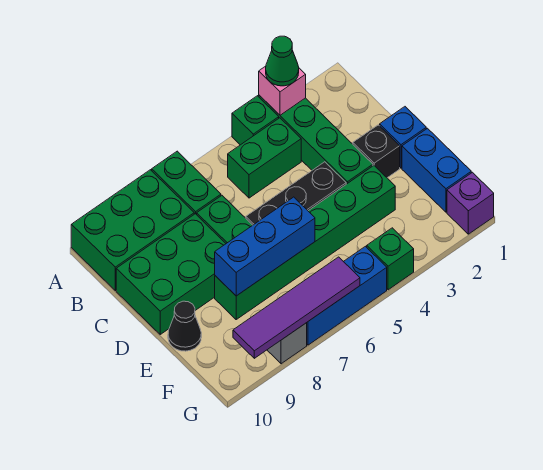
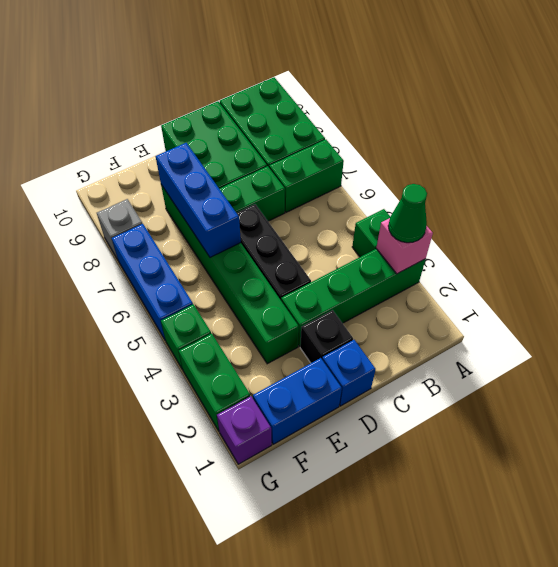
green brick B4:B5 level 1 -> green brick G2:G3 level 1
black cone E10 level 1 -> none
purple tile G6:G9 level 2 -> none

